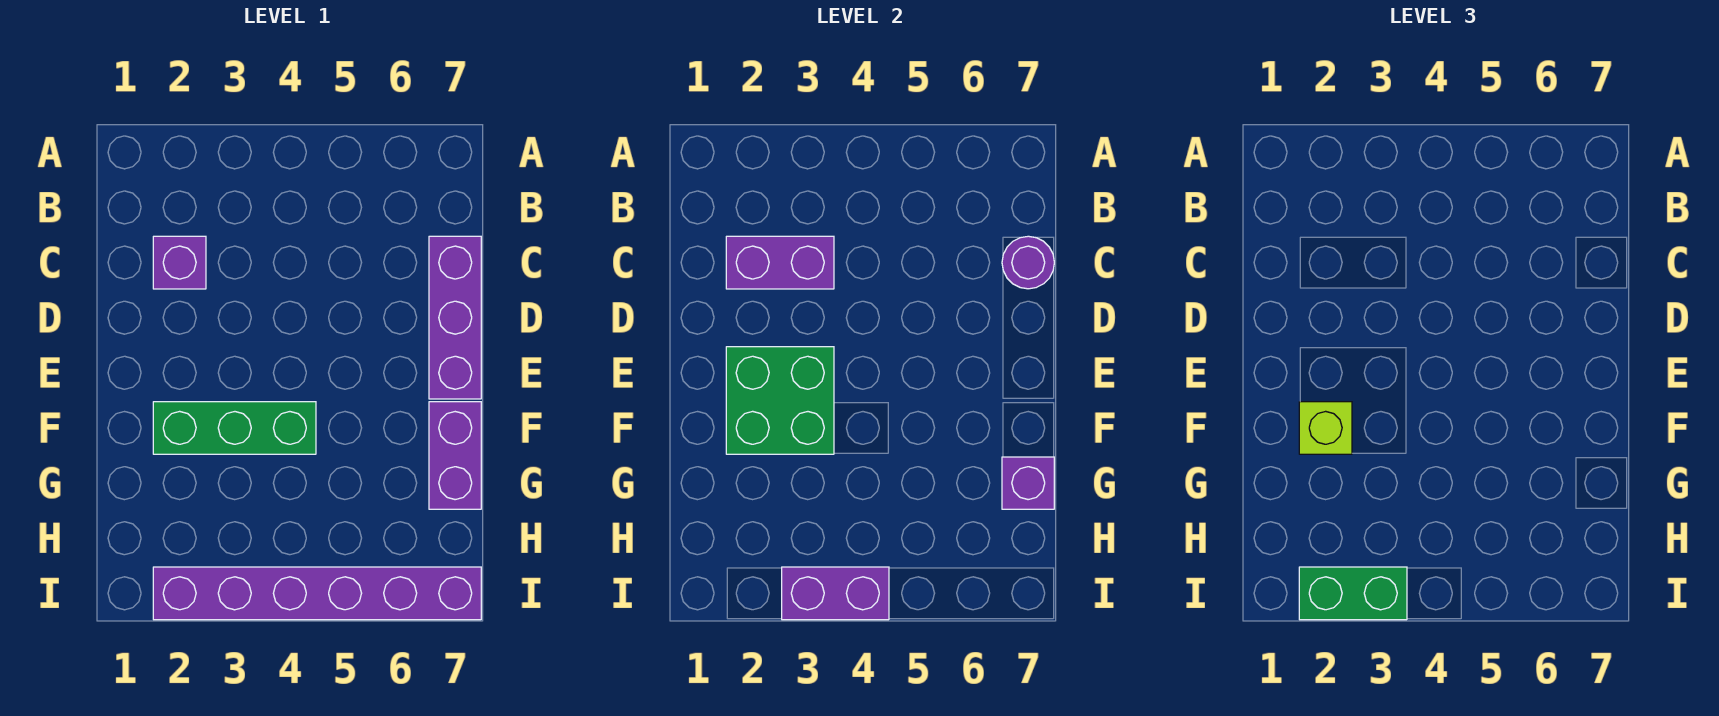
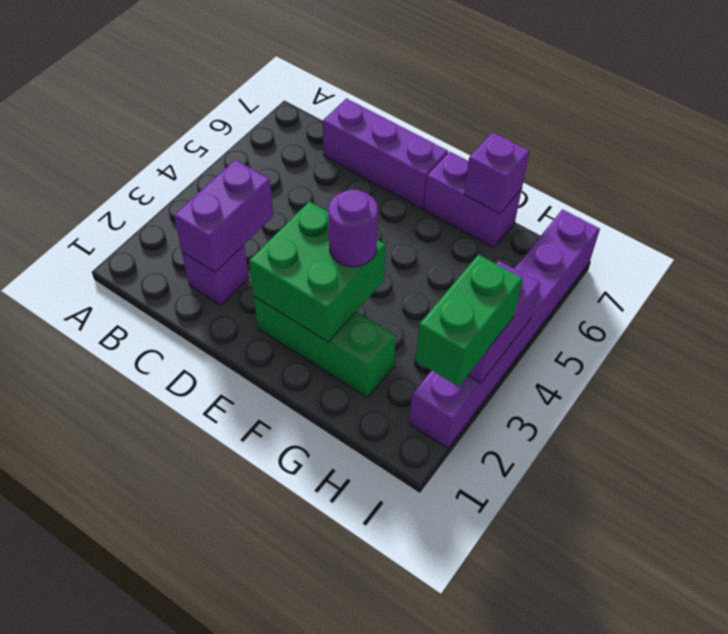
purple round brick C7 level 2 -> purple round brick F3 level 3
green brick F2:F4 level 1 -> green brick E2:G2 level 1
lime brick F2 level 3 -> none

